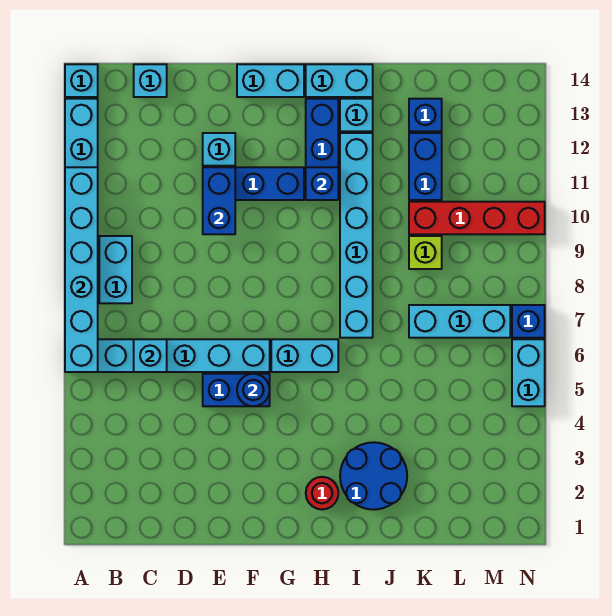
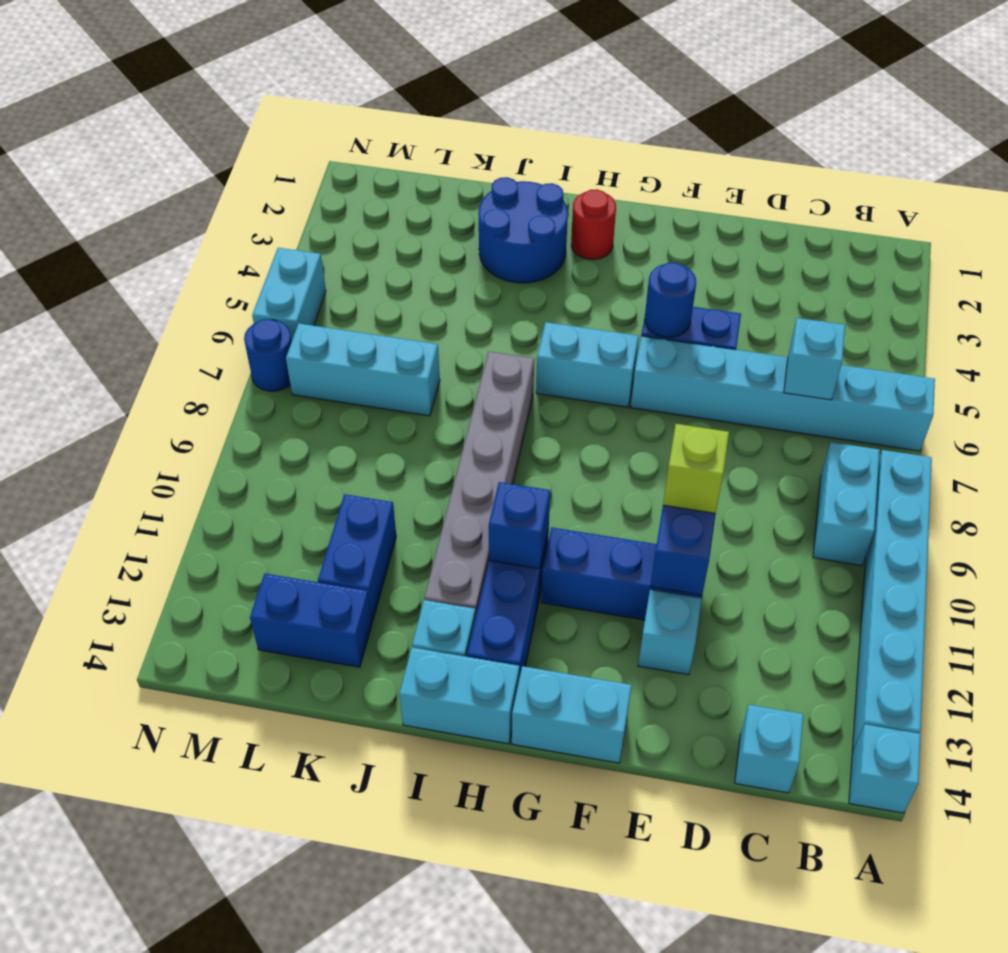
cyan brick A6:A11 level 2 -> none
cyan brick I7:I12 level 1 -> grey brick I7:I12 level 1
lime brick K9 level 1 -> lime brick E10 level 3
red brick K10:N10 level 1 -> none
blue brick K13 level 1 -> blue brick K13:L13 level 1
blue brick N7 level 1 -> blue round brick N7 level 1

